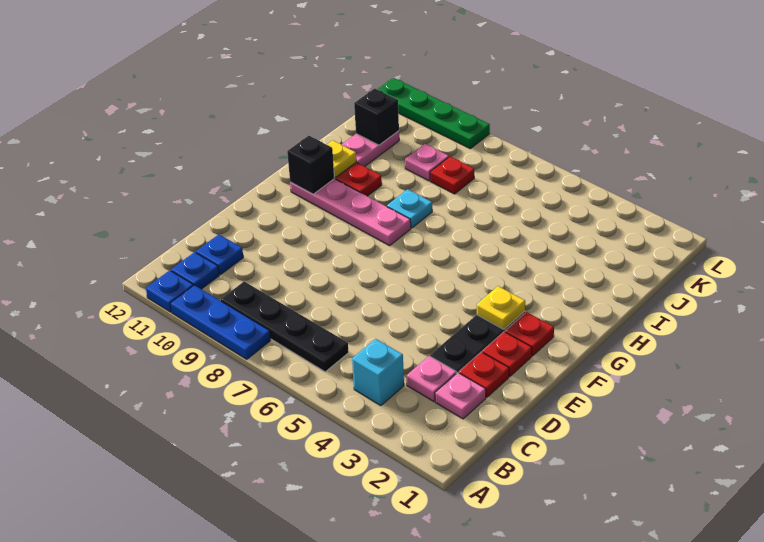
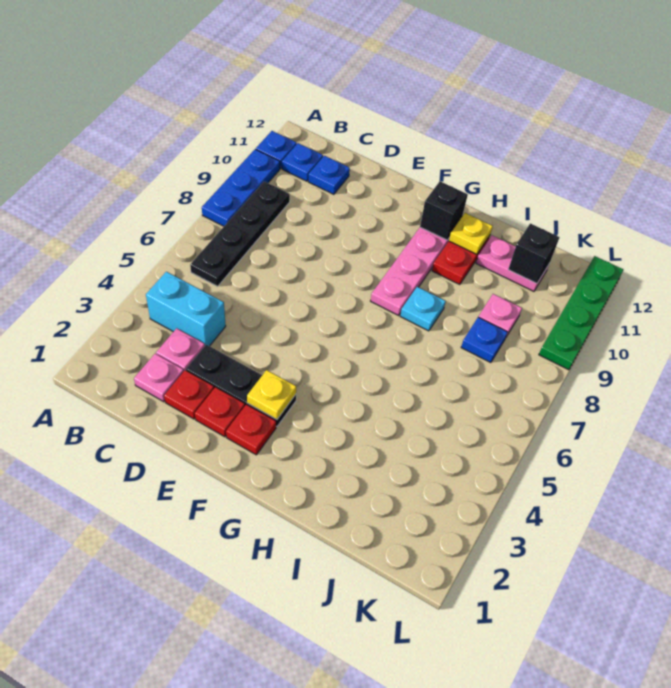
cyan brick B4 level 1 -> cyan brick B4:C4 level 1
red plate J8 level 1 -> blue plate J8 level 1

